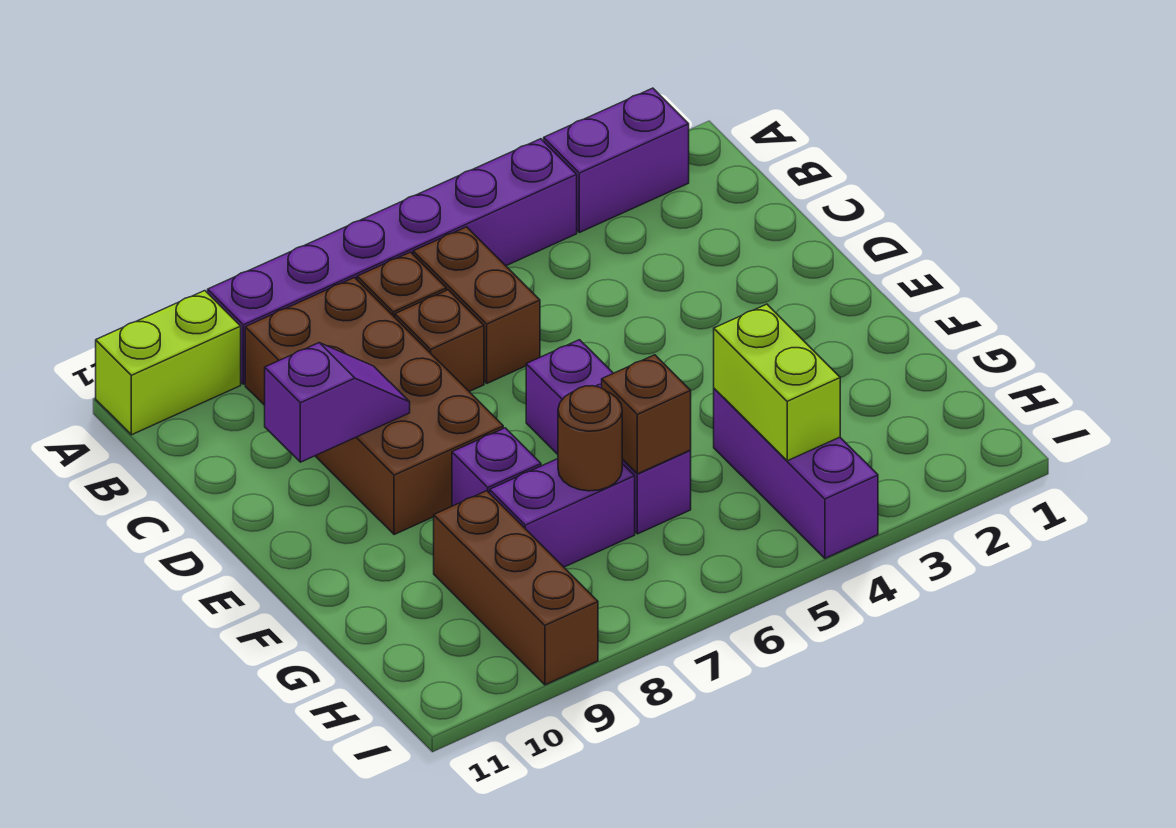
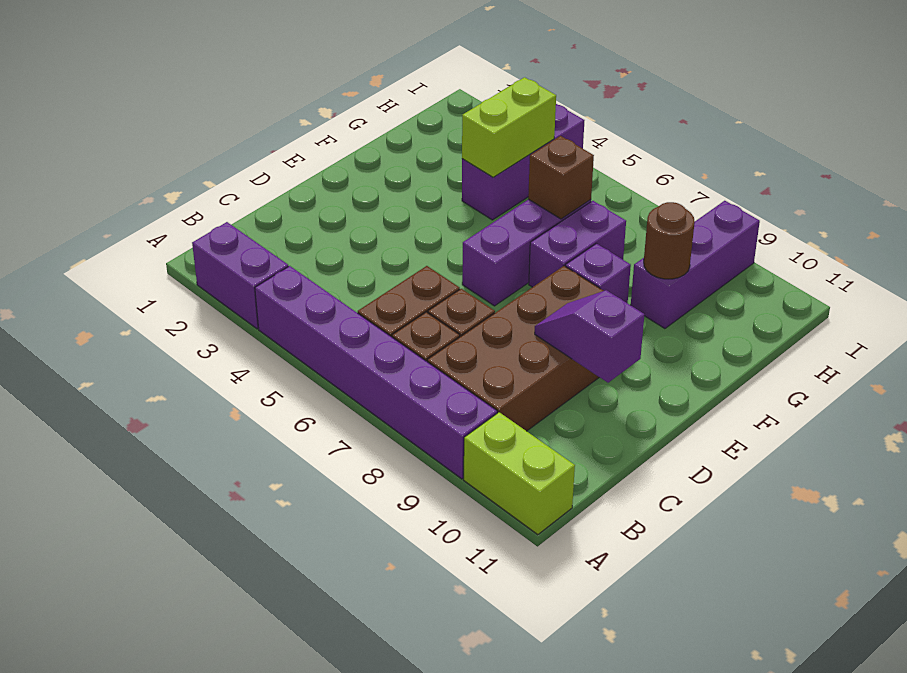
purple brick G7:G8 level 1 -> purple brick F7:G7 level 1
brown round brick G7 level 2 -> brown round brick G9 level 2
brown brick G9:I9 level 1 -> purple brick G9:I9 level 1

